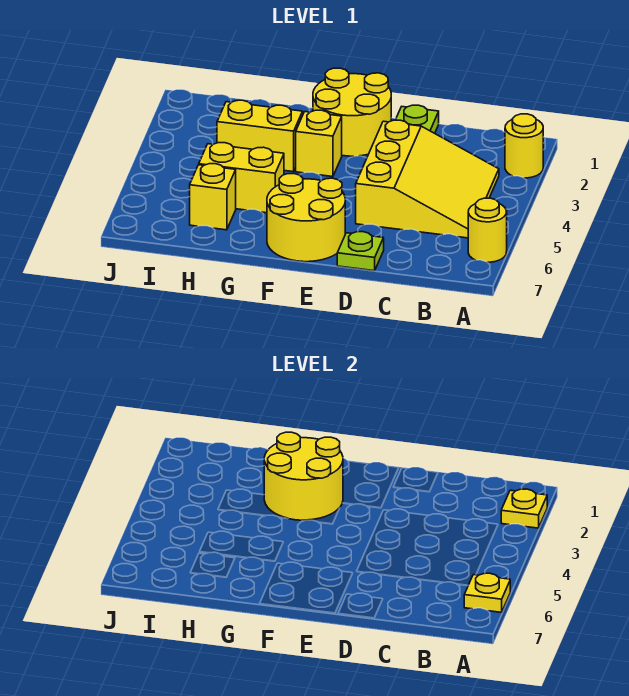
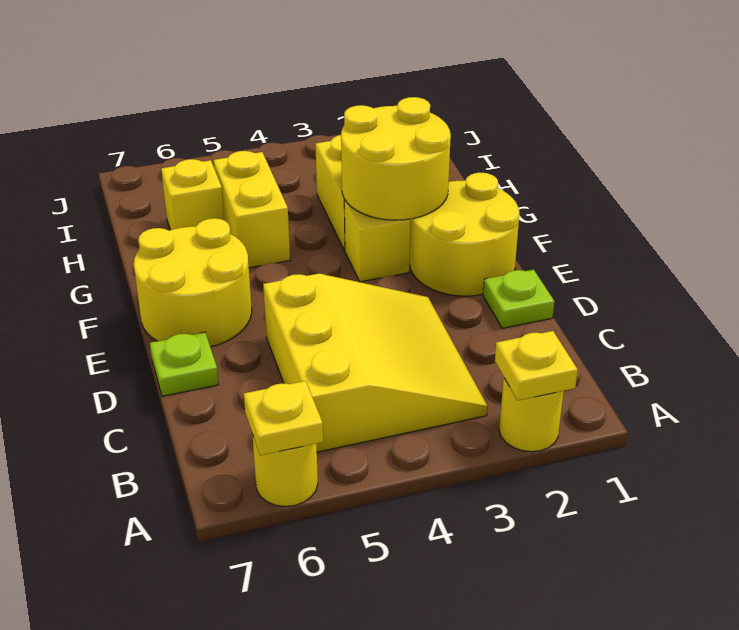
yellow slope B3:D5 level 1 top D -> yellow slope B3:D5 level 1 top 5

